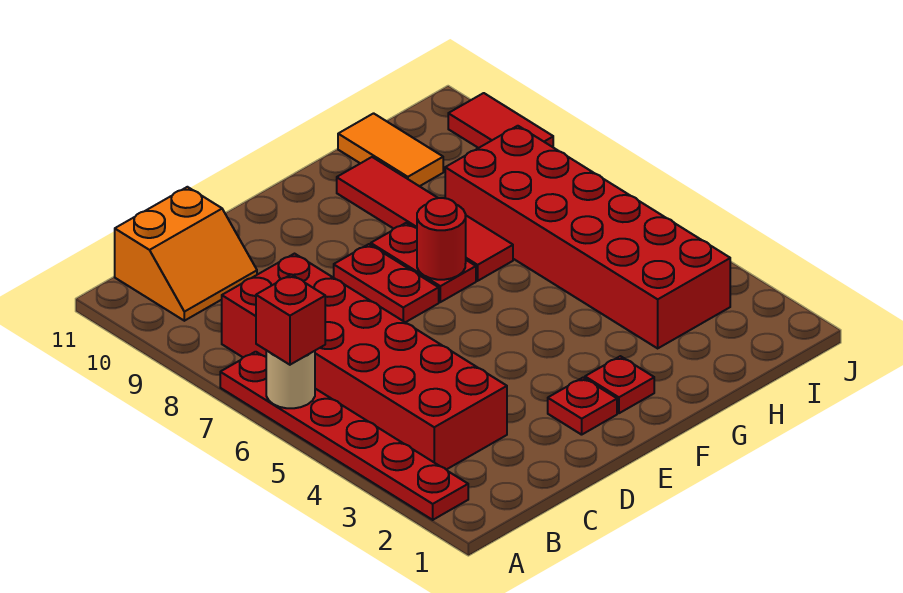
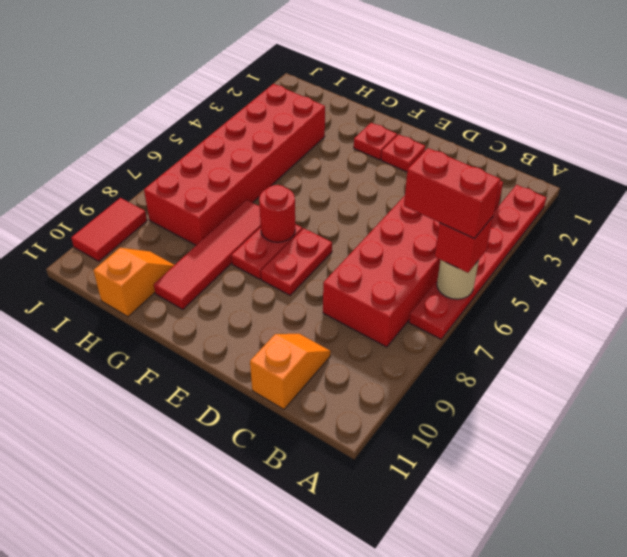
none -> red brick A6:B6 level 4
orange slope B10:C11 level 1 top 11 -> orange slope C10:C11 level 1 top 11
orange tile H10:H11 level 1 -> orange slope H10:H11 level 1 top 11

